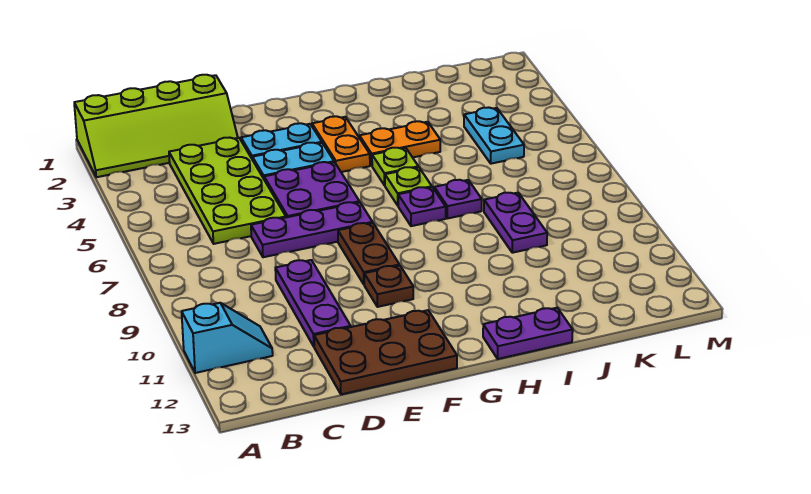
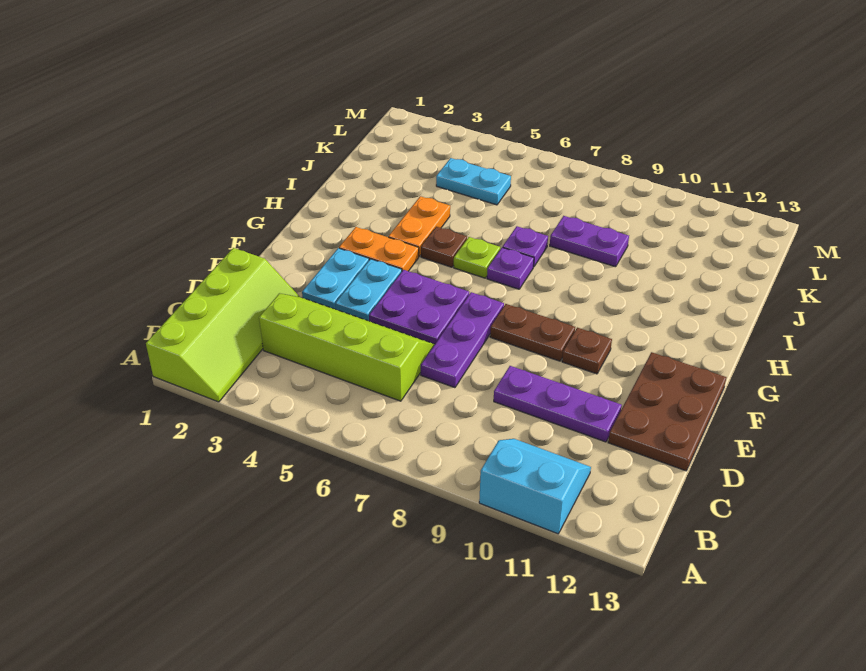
cyan slope A11:B11 level 1 top A -> cyan slope A10:B11 level 1 top A
lime plate C3:D6 level 1 -> lime slope C3:D6 level 1 top C
lime plate H5 level 1 -> brown plate H5 level 1
purple plate H13:I13 level 1 -> none

